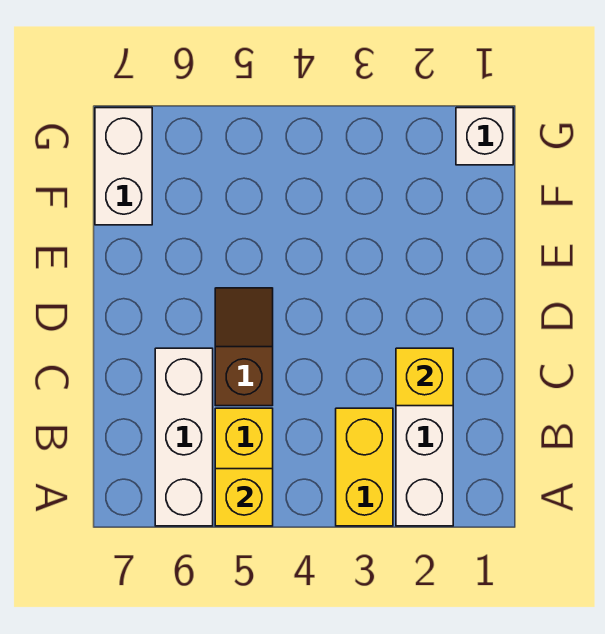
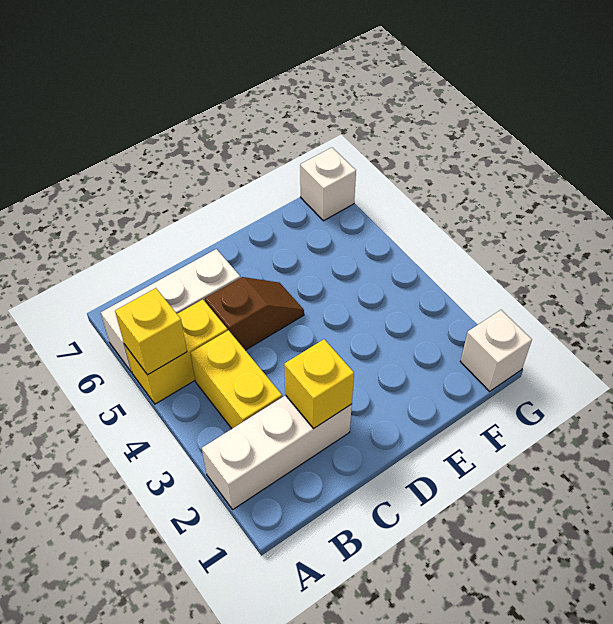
yellow brick A3:B3 level 1 -> yellow brick B3:B4 level 1
white brick F7:G7 level 1 -> white brick G7 level 1

